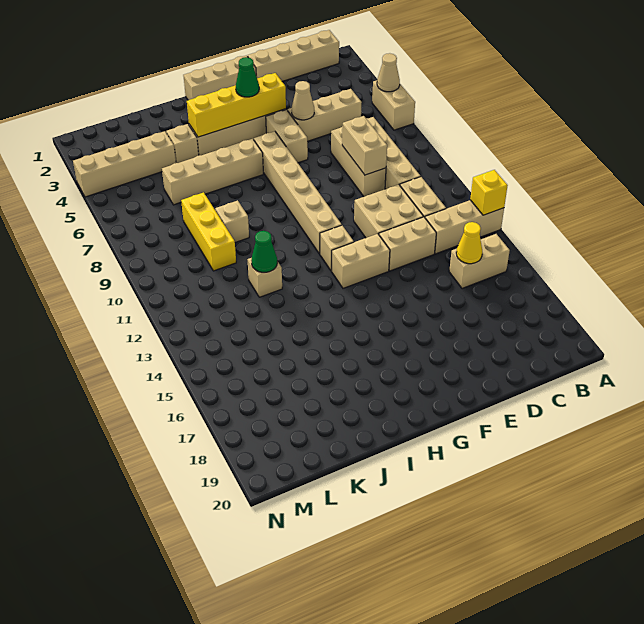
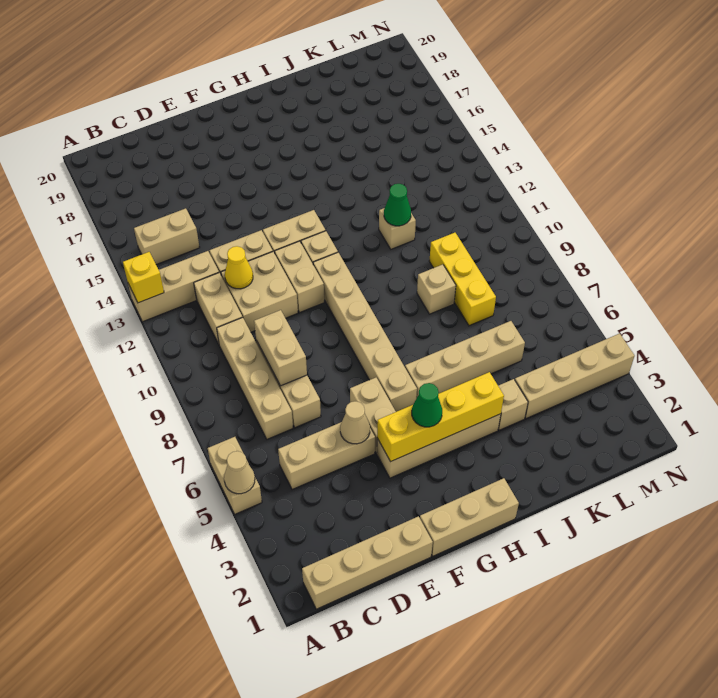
yellow cone C15 level 2 -> yellow cone D12 level 2
none -> tan brick F11:F12 level 1

